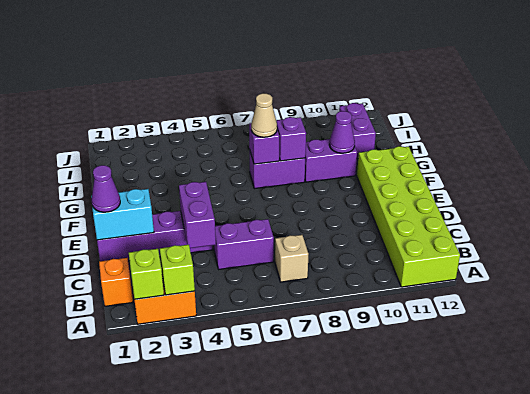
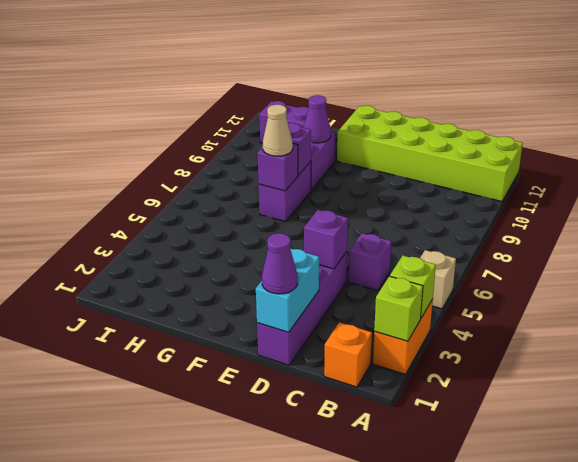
tan brick B7 level 1 -> tan brick A5 level 1
purple brick C4:D4 level 2 -> purple brick D4 level 2
purple brick C5:C6 level 1 -> purple brick C5 level 1

